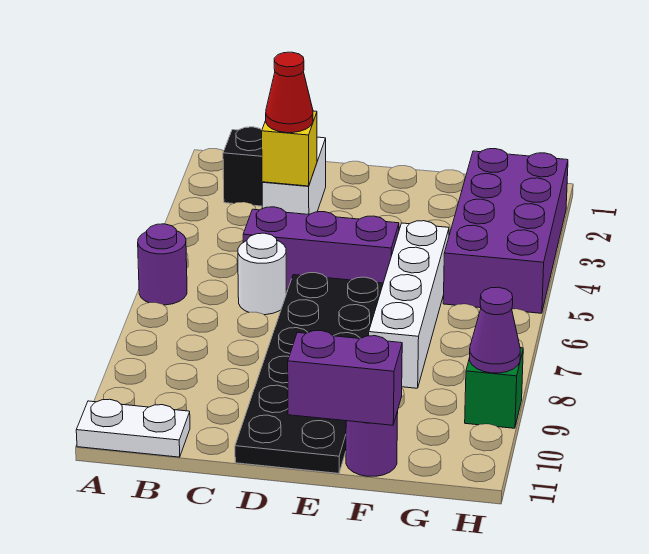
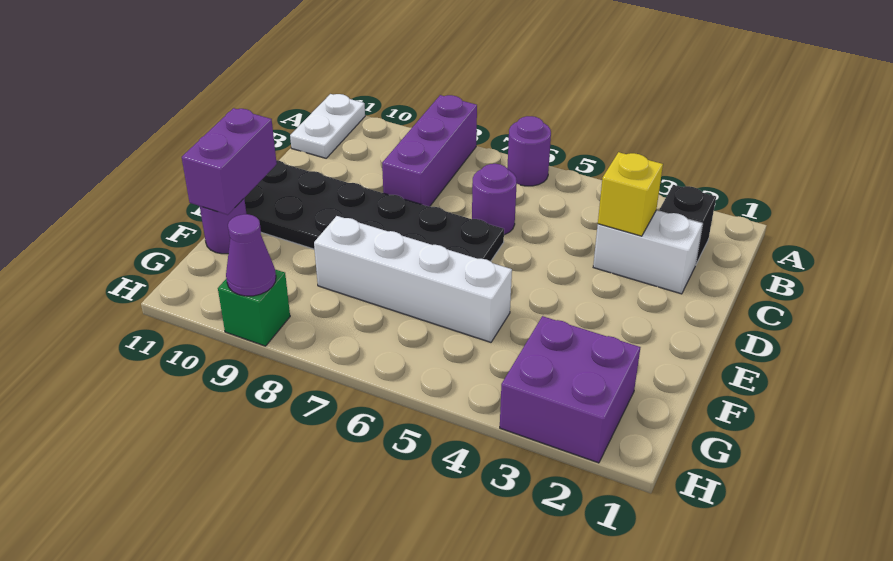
red cone C3 level 3 -> none
purple brick C5:E5 level 1 -> purple brick A8:C8 level 1
white round brick C6 level 1 -> purple round brick C6 level 1
purple brick G2:H5 level 1 -> purple brick G2:H3 level 1

